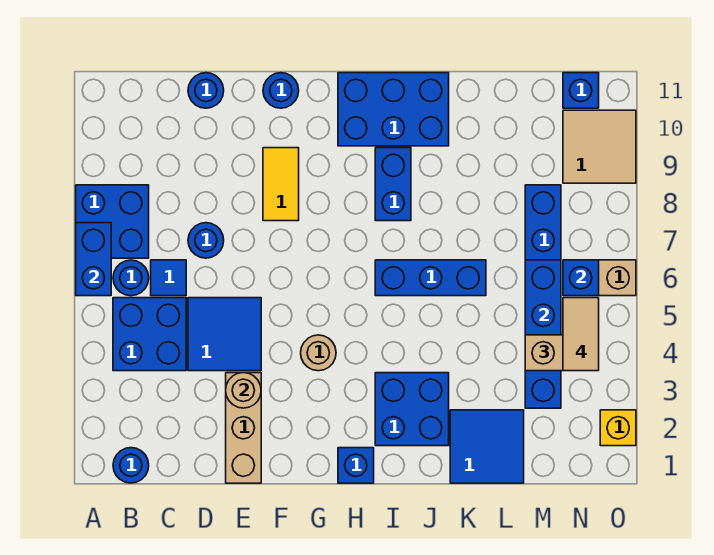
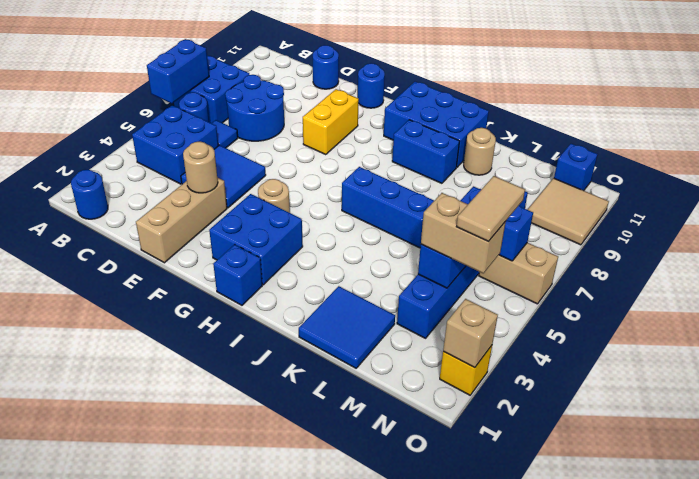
blue round brick D7 level 1 -> blue round brick C7:D8 level 1
yellow tile F8:F9 level 1 -> yellow brick F8:F9 level 1
blue brick I2:J3 level 1 -> blue brick G2:H3 level 1
blue brick I8:I9 level 1 -> blue brick I9:J9 level 1
none -> tan round brick K10 level 1
none -> tan brick O2 level 2

